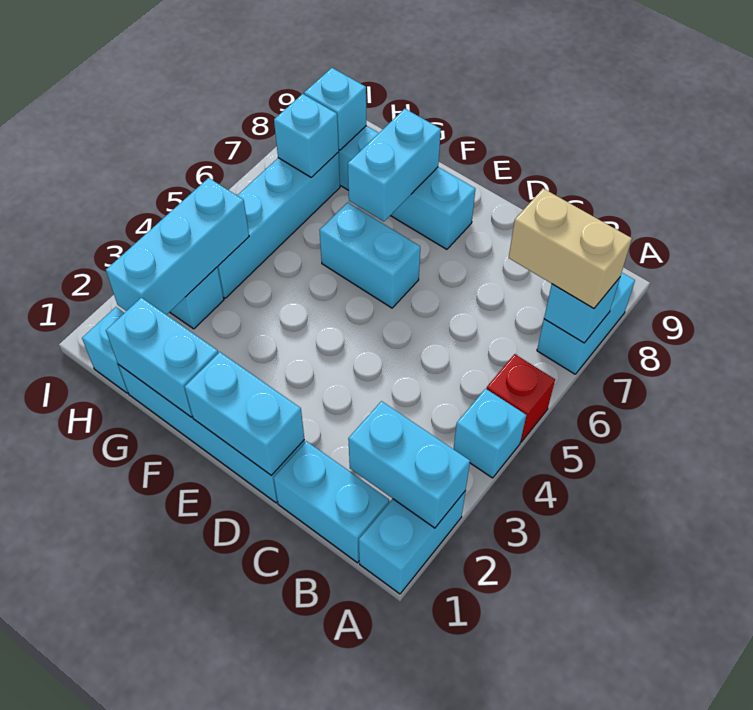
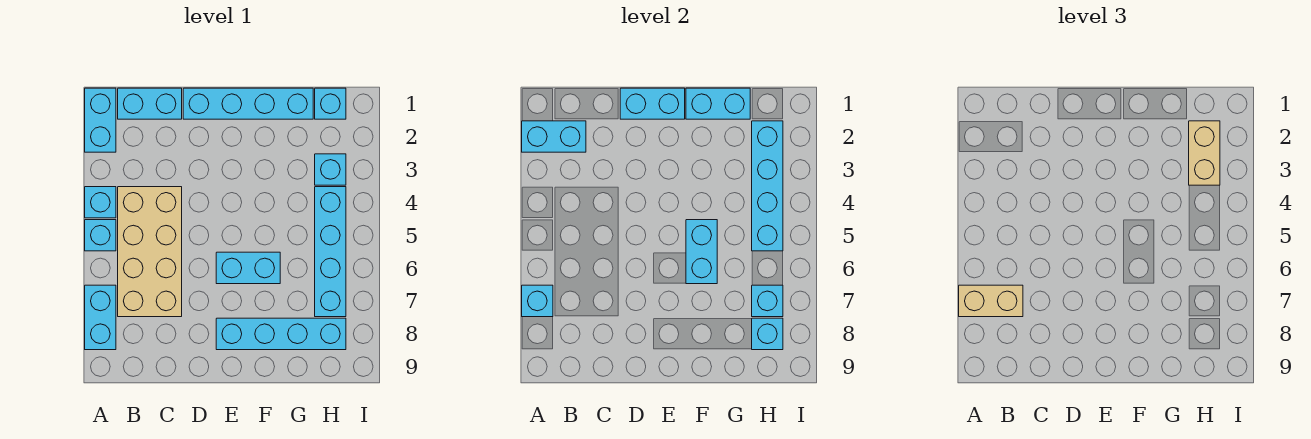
red brick A5 level 1 -> cyan brick A5 level 1
none -> tan brick B4:C7 level 1
cyan brick F7:F8 level 2 -> cyan brick F5:F6 level 2
cyan brick H2:H4 level 2 -> cyan brick H2:H5 level 2
none -> tan brick H2:H3 level 3

